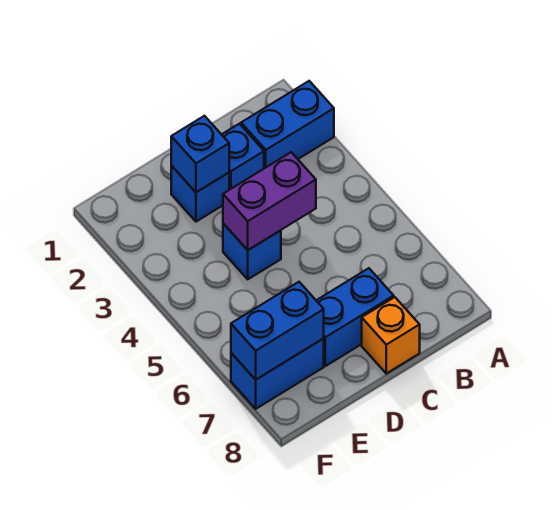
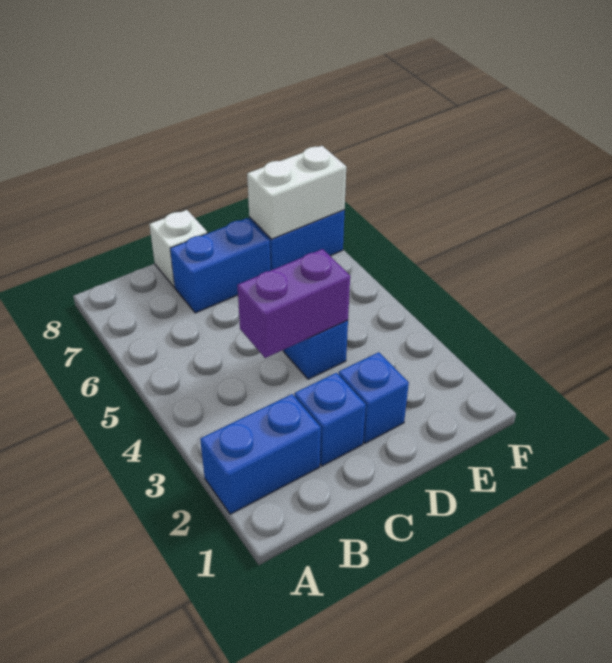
orange brick C8 level 1 -> white brick C8 level 1
blue brick D2 level 2 -> none
blue brick E7:F7 level 2 -> white brick E7:F7 level 2

